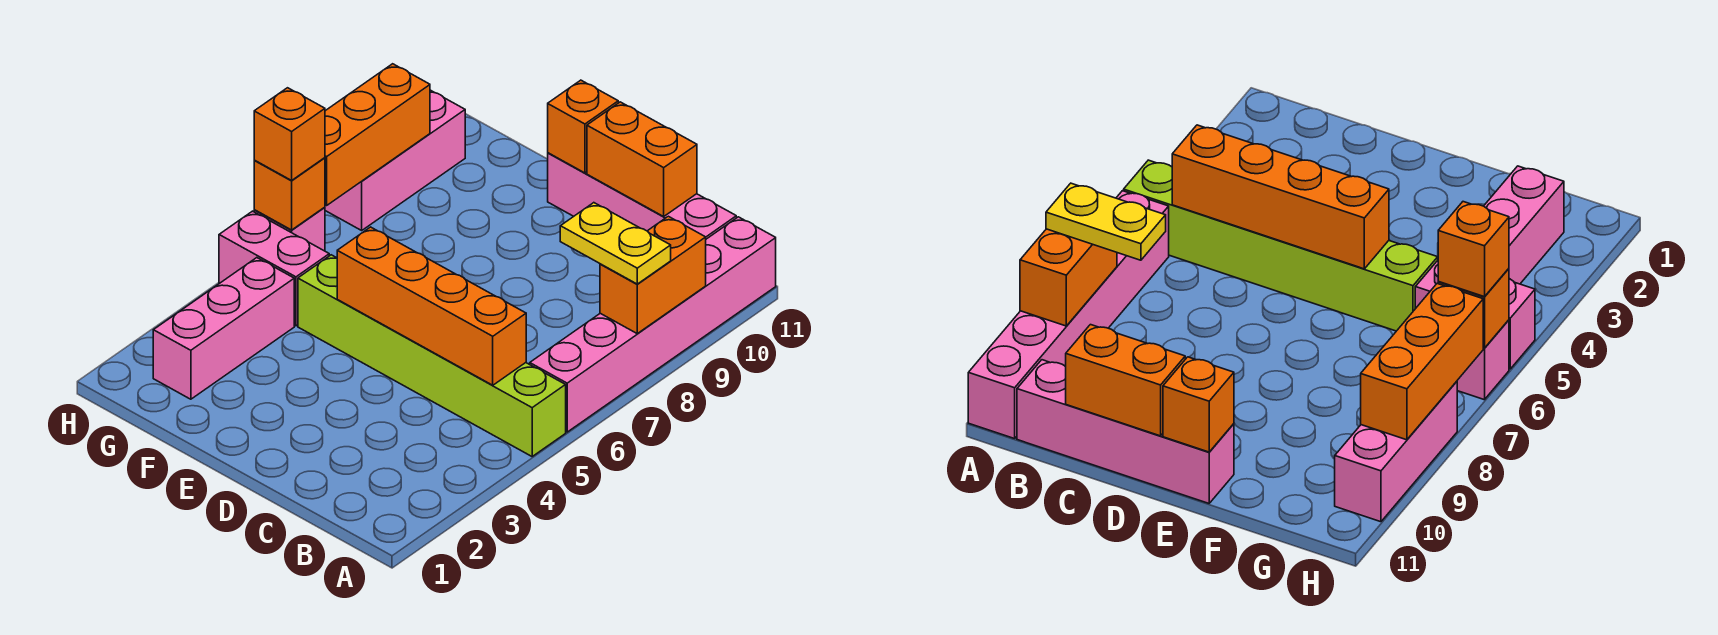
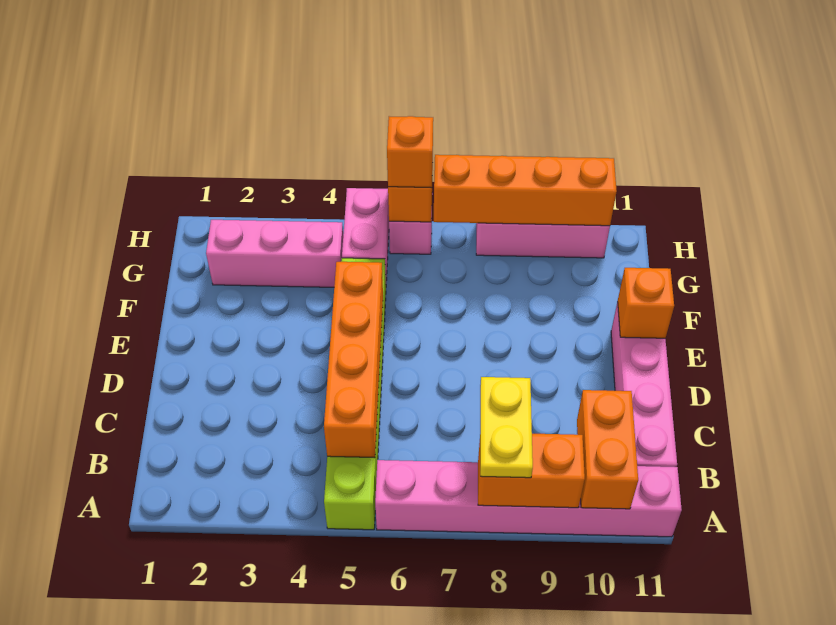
orange brick C11:D11 level 2 -> orange brick A10:B10 level 2
orange brick H7:H9 level 2 -> orange brick H7:H10 level 2

